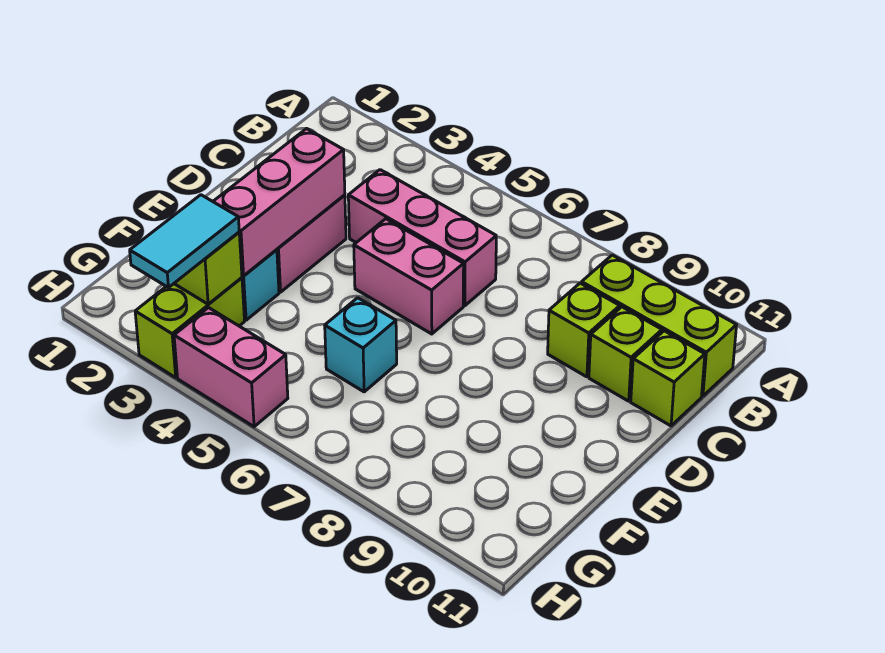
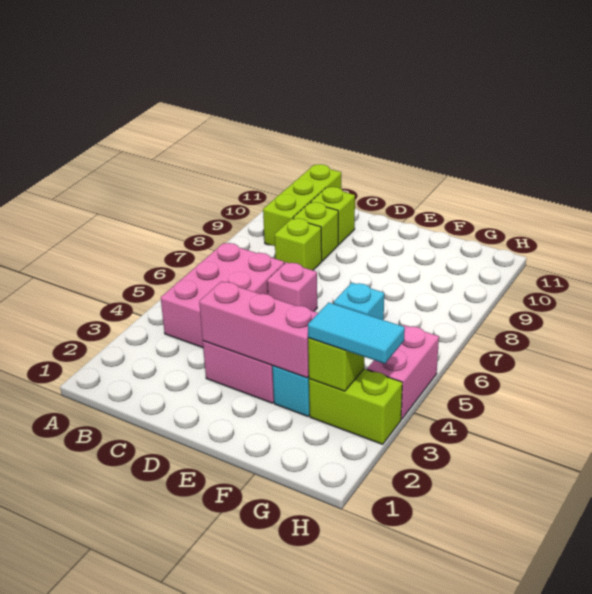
pink brick C4:C6 level 1 -> pink brick B4:C6 level 1
lime brick C11 level 1 -> lime brick C8 level 1
pink brick D5:D6 level 1 -> pink brick D6 level 1

